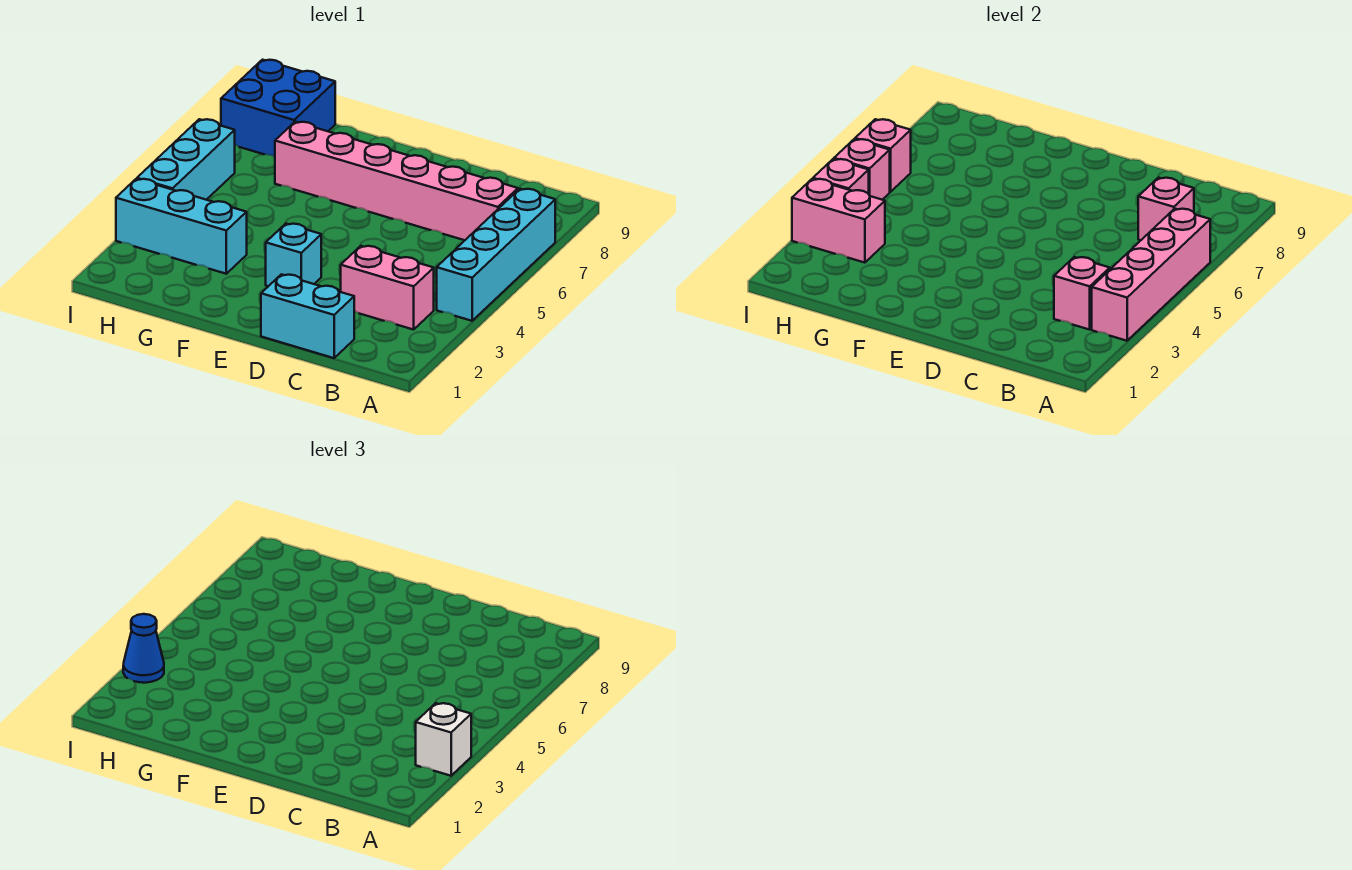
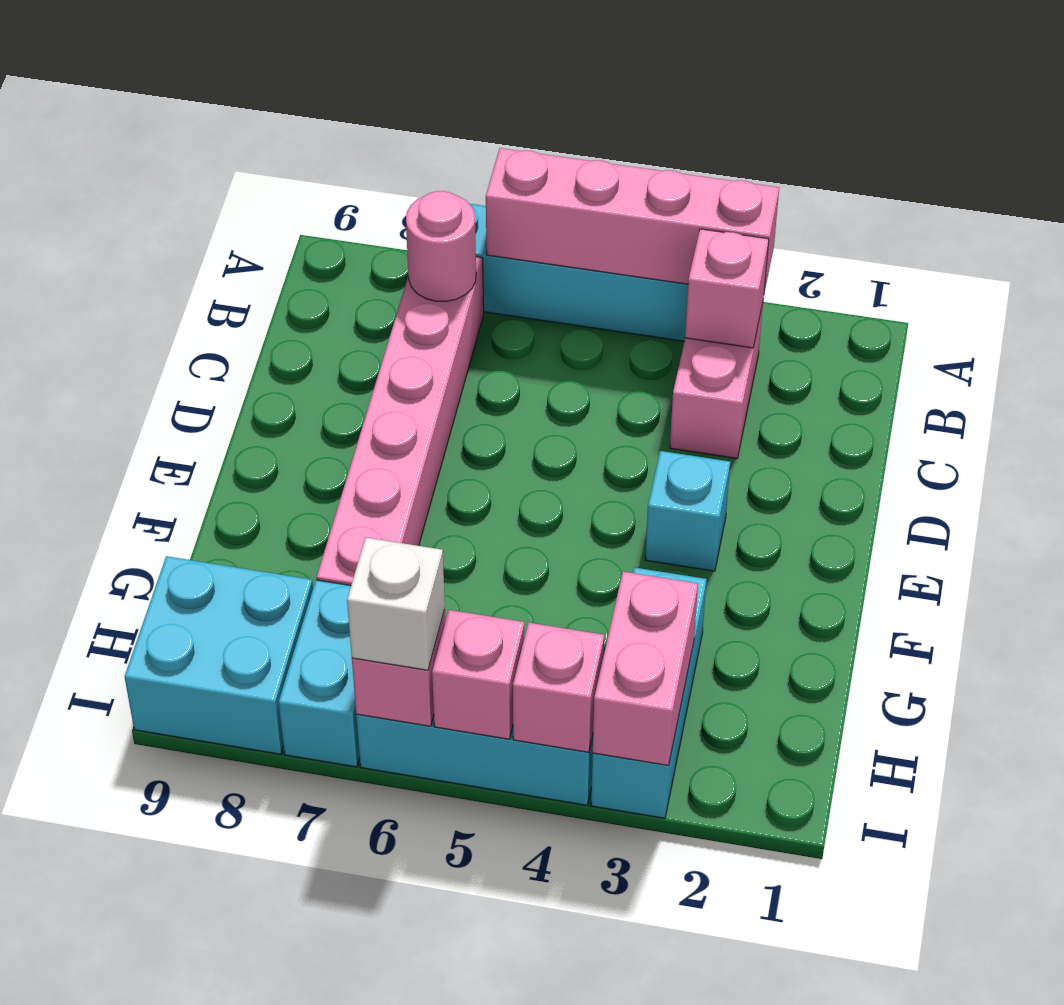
white brick A3 level 3 -> white brick I6 level 3
pink brick B7 level 2 -> pink round brick B7 level 2
cyan brick C1:D1 level 1 -> cyan brick H7:I7 level 1
blue brick H8:I9 level 1 -> cyan brick H8:I9 level 1
blue cone I3 level 3 -> none

